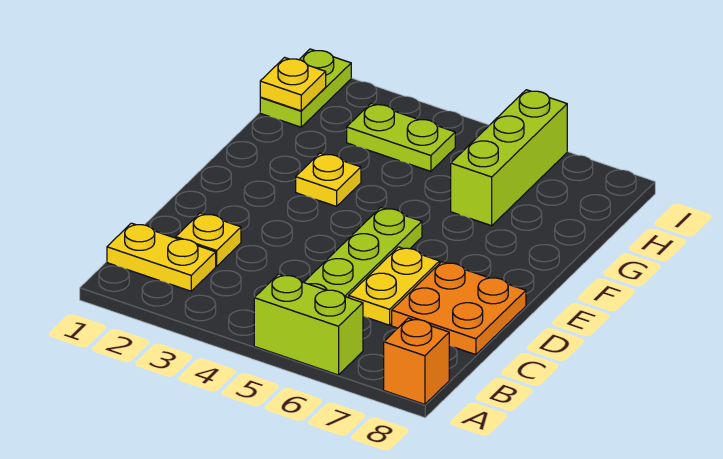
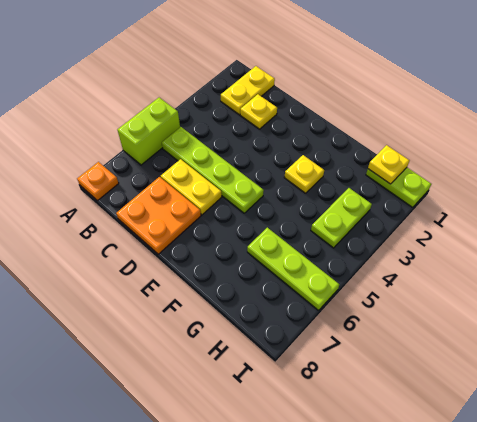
orange brick A8 level 1 -> orange plate A8 level 1
lime brick G6:I6 level 1 -> lime plate G6:I6 level 1

